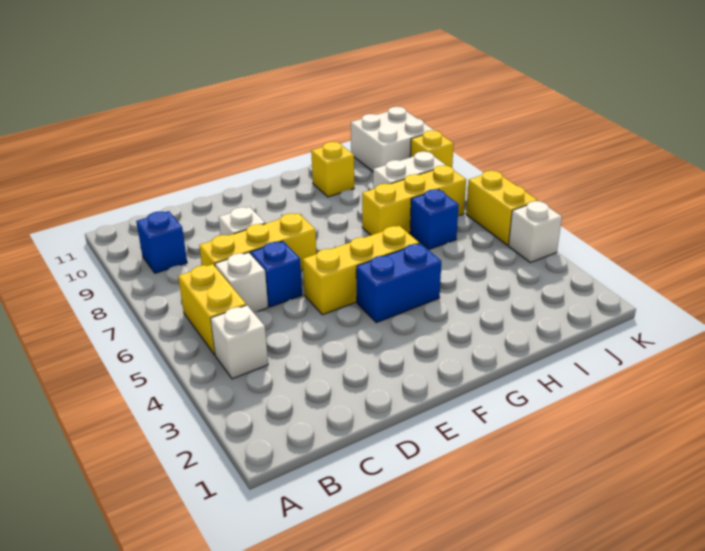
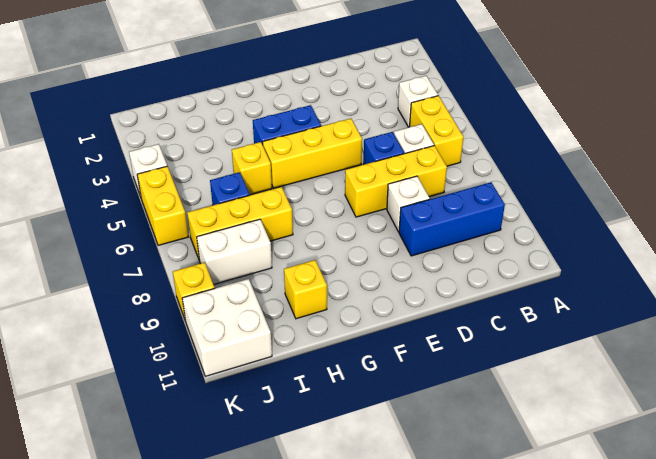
blue brick B9 level 1 -> blue brick B9:D9 level 1
none -> yellow brick H5 level 1

